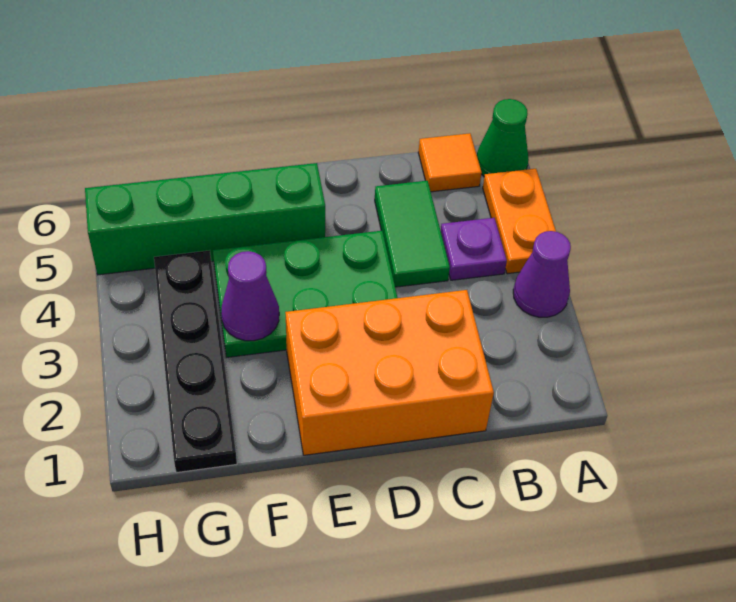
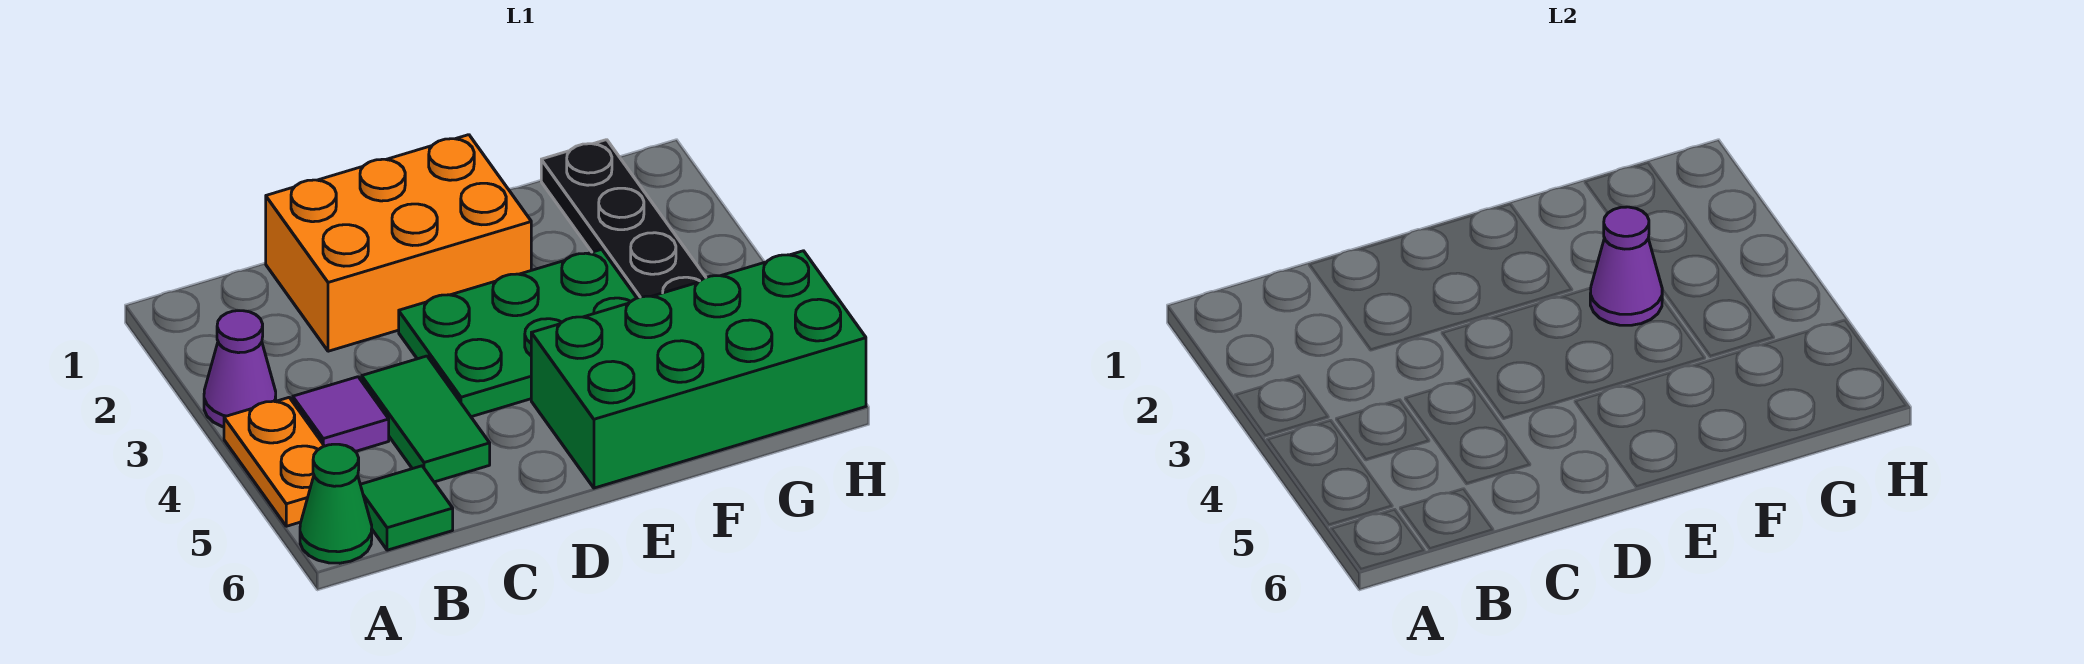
purple plate B4 level 1 -> purple tile B4 level 1
orange tile B6 level 1 -> green tile B6 level 1
green brick E5:H5 level 1 -> green brick E5:H6 level 1

